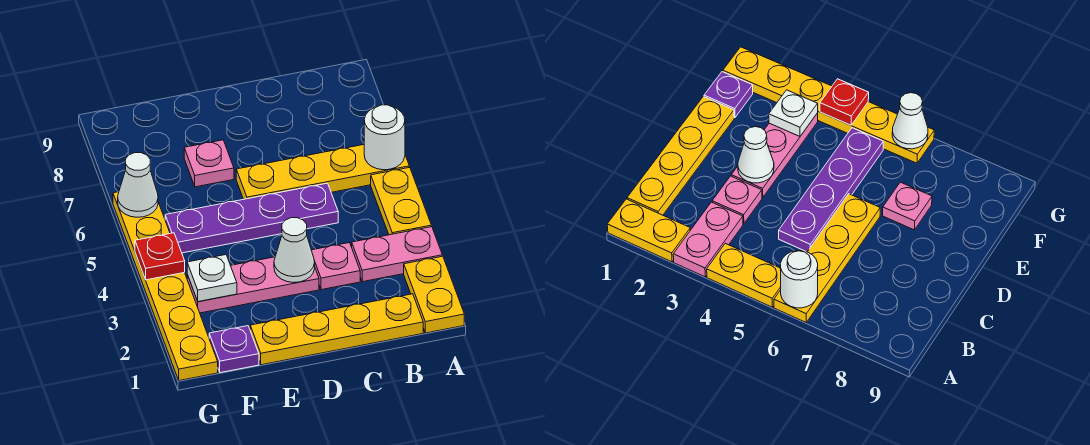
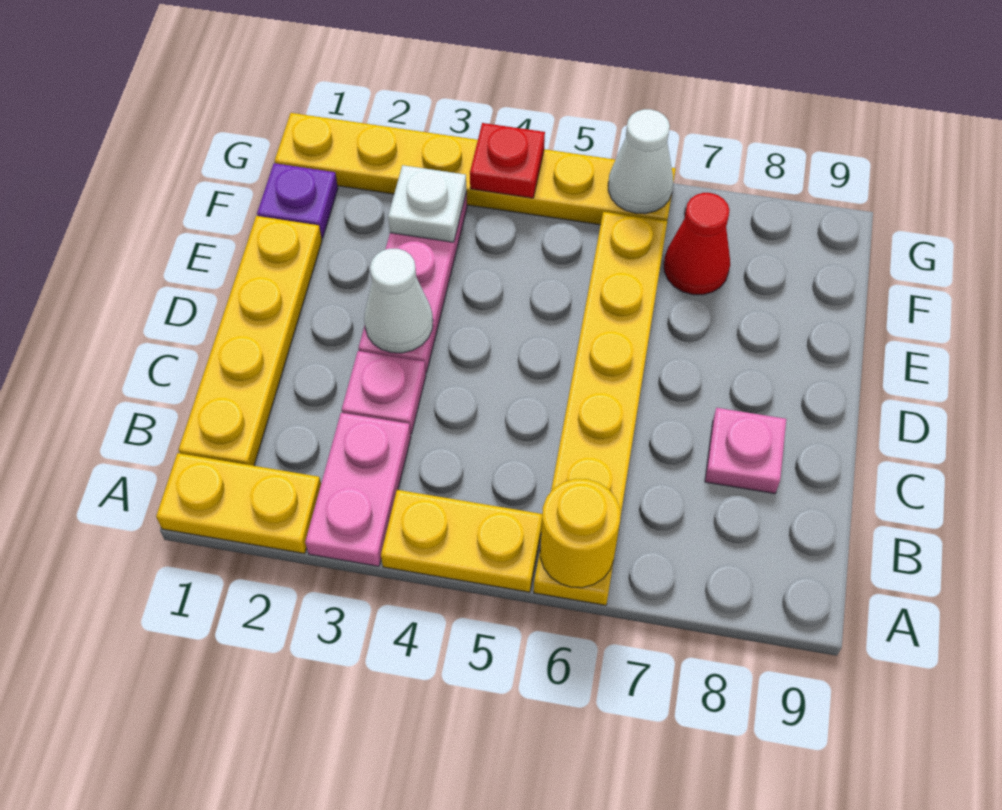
yellow plate A6:D6 level 1 -> yellow plate A6:F6 level 1
white round brick A6 level 2 -> yellow round brick A6 level 2
purple plate C5:F5 level 1 -> none
pink plate E7 level 1 -> pink plate C8 level 1
none -> red cone F7 level 1

